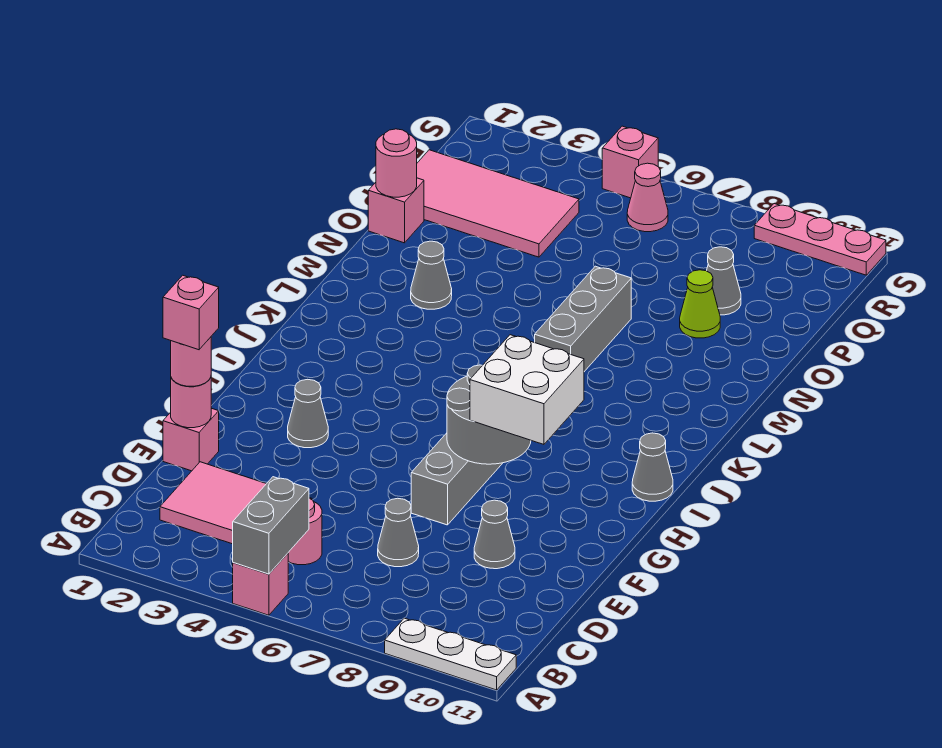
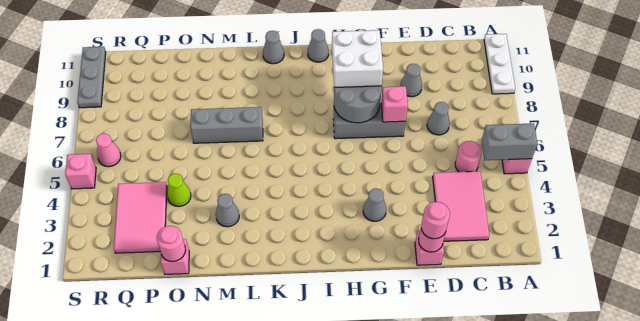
pink brick E1 level 4 -> pink brick F7 level 2
lime cone O9 level 1 -> lime cone O4 level 1
pink tile P1:Q4 level 1 -> pink tile P2:Q4 level 1
grey cone P9 level 1 -> grey cone K11 level 1
pink plate S9:S11 level 1 -> grey plate S9:S11 level 1

